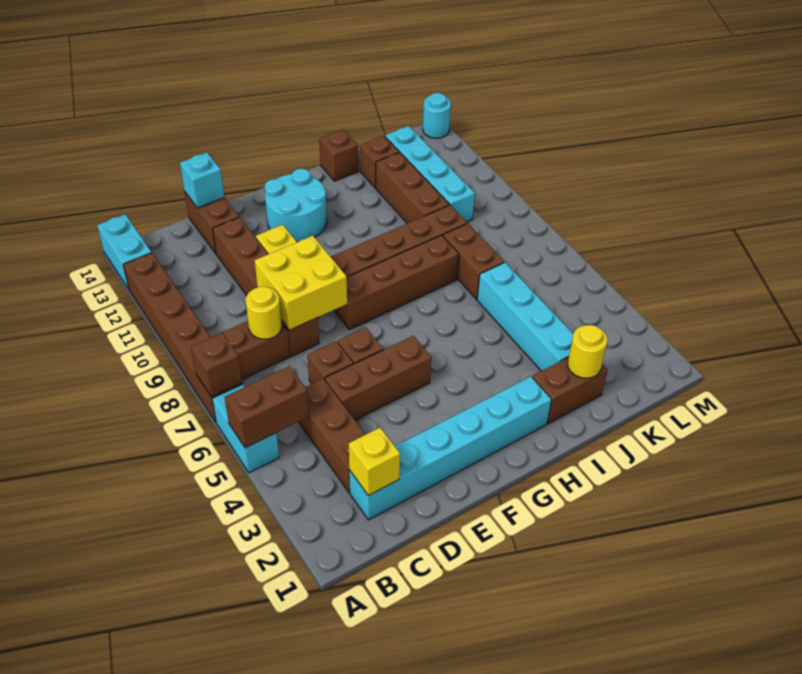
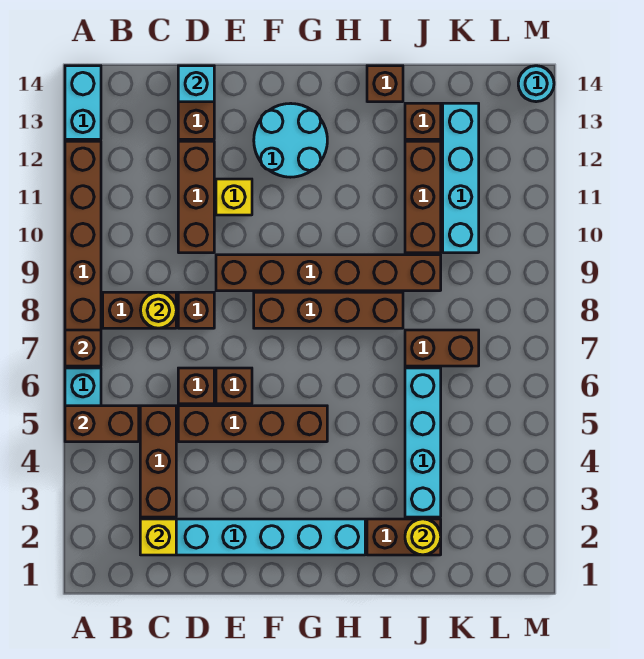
brown brick D5:F5 level 1 -> brown brick D5:G5 level 1
yellow brick D8:E9 level 2 -> none
brown brick J7:J8 level 1 -> brown brick J7:K7 level 1

